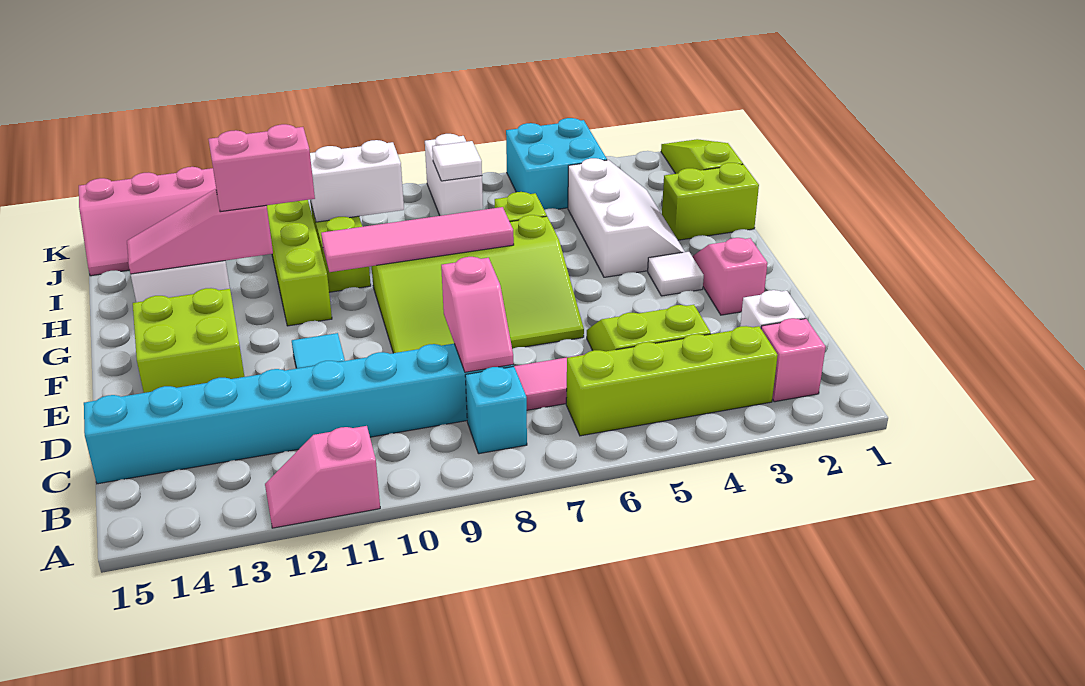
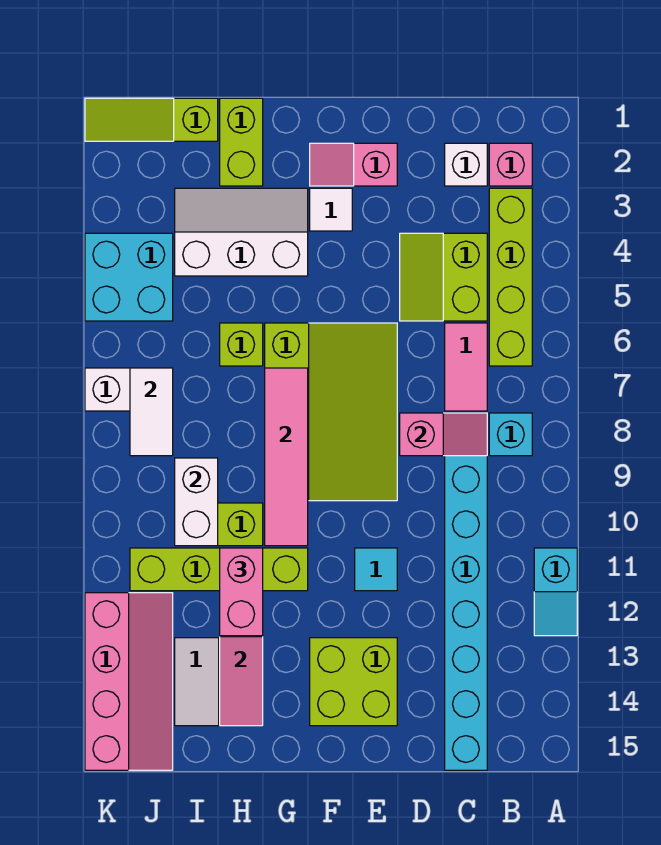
pink slope A11:A12 level 1 top 11 -> cyan slope A11:A12 level 1 top 11
white tile J7 level 2 -> white tile J7:J8 level 2

